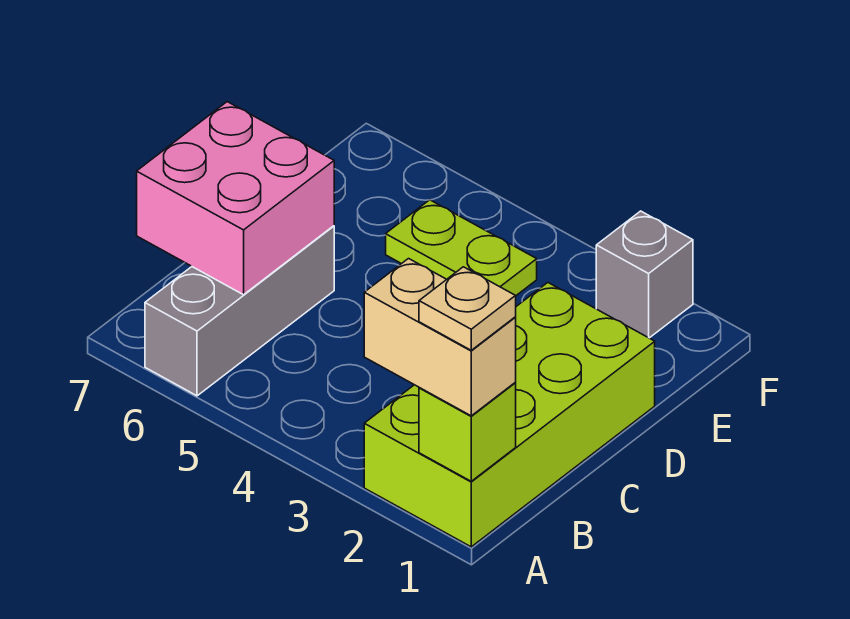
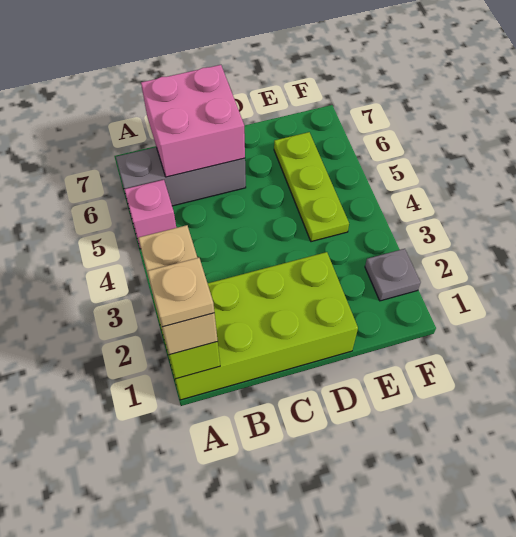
none -> pink brick A5 level 1
lime plate E4:E5 level 1 -> lime plate E4:E6 level 1
grey brick F2 level 1 -> grey plate F2 level 1

